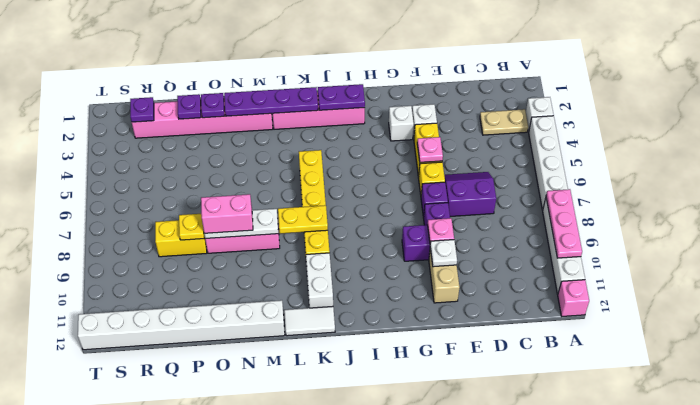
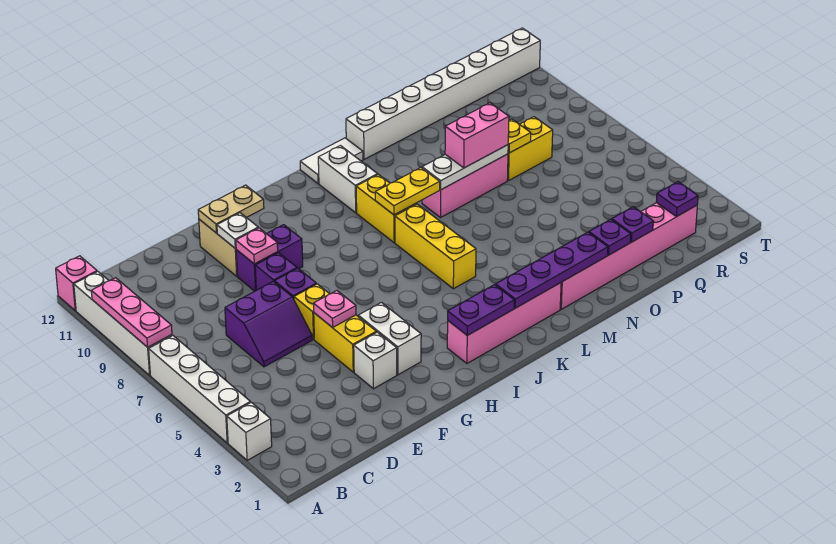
tan plate B3:C3 level 1 -> tan plate F11:G11 level 2
white brick G3 level 1 -> white brick G3:G4 level 1

